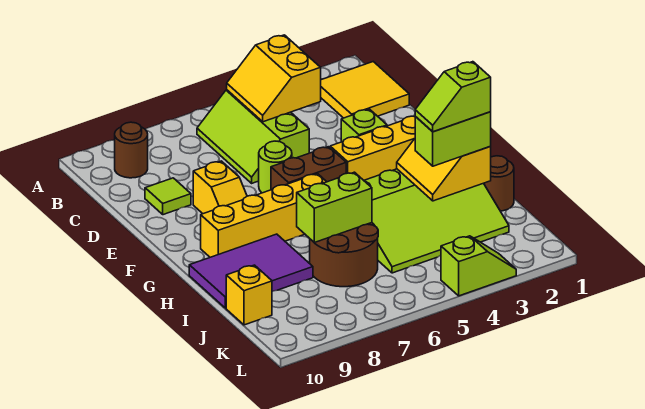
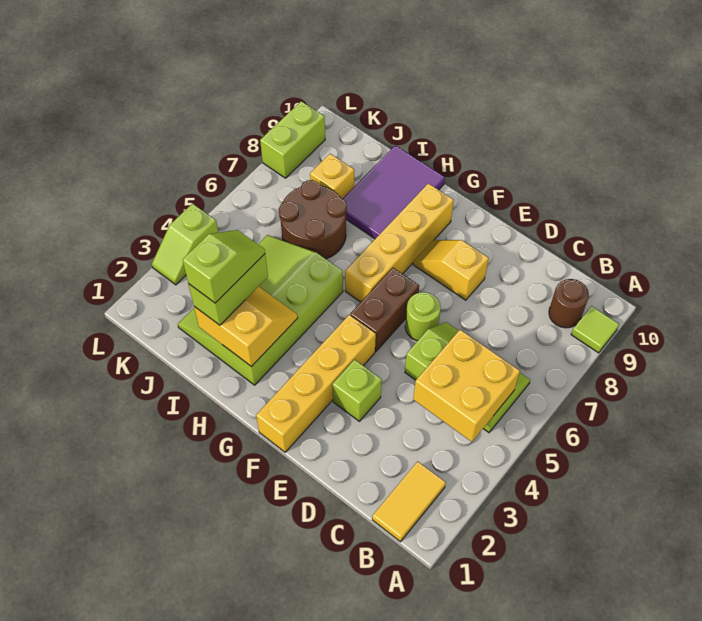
yellow tile B1:C2 level 1 -> yellow tile B1:B2 level 1
yellow slope B4:C5 level 2 top 4 -> yellow brick B4:C5 level 2
lime tile D9 level 1 -> lime tile A9 level 1
brown round brick I1 level 1 -> none
lime brick I6:I7 level 2 -> lime brick L8:L9 level 1
yellow brick J10 level 1 -> yellow brick J8 level 1

